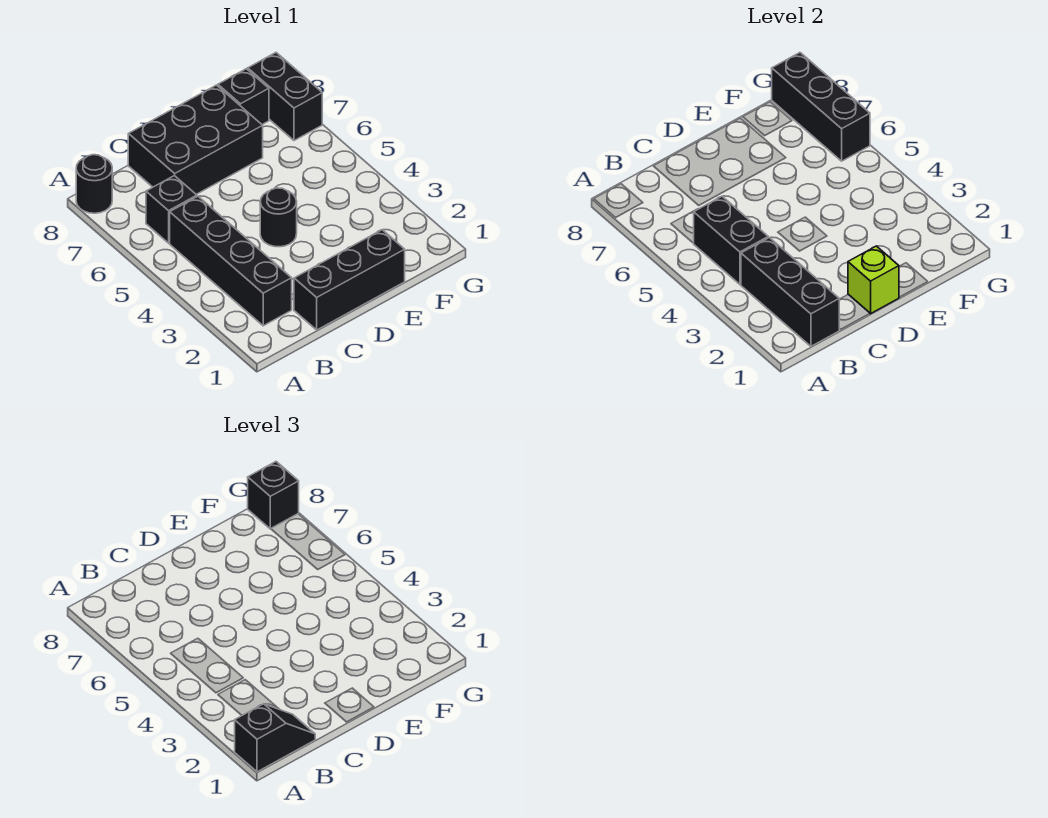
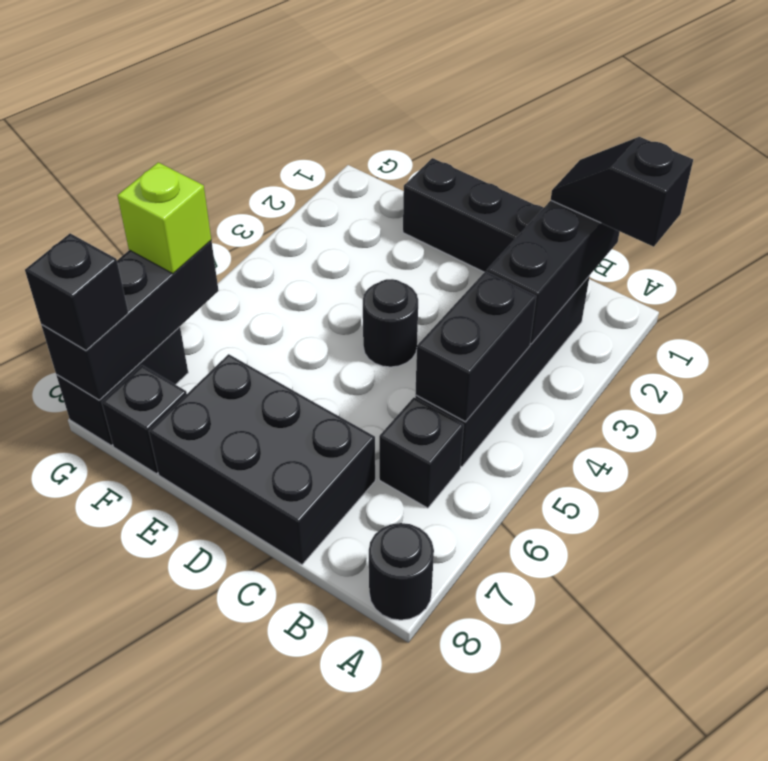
lime brick D1 level 2 -> lime brick G6 level 3

